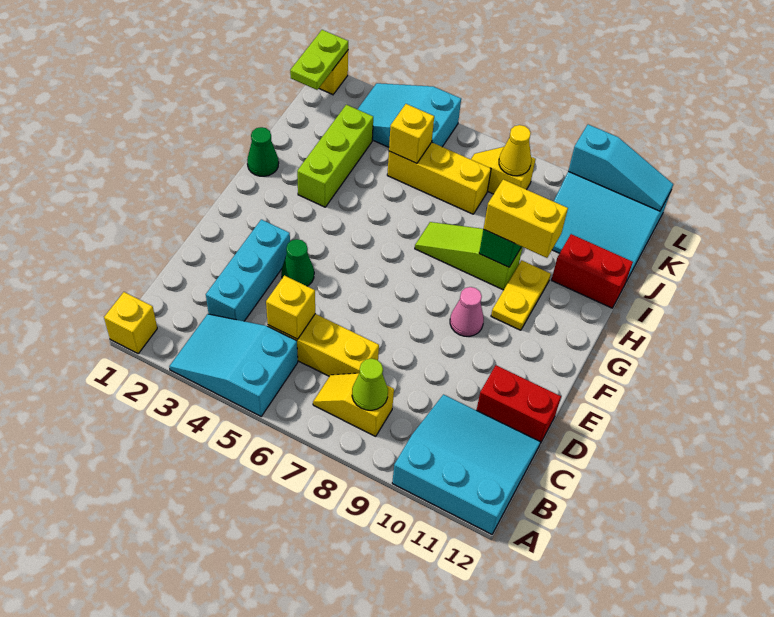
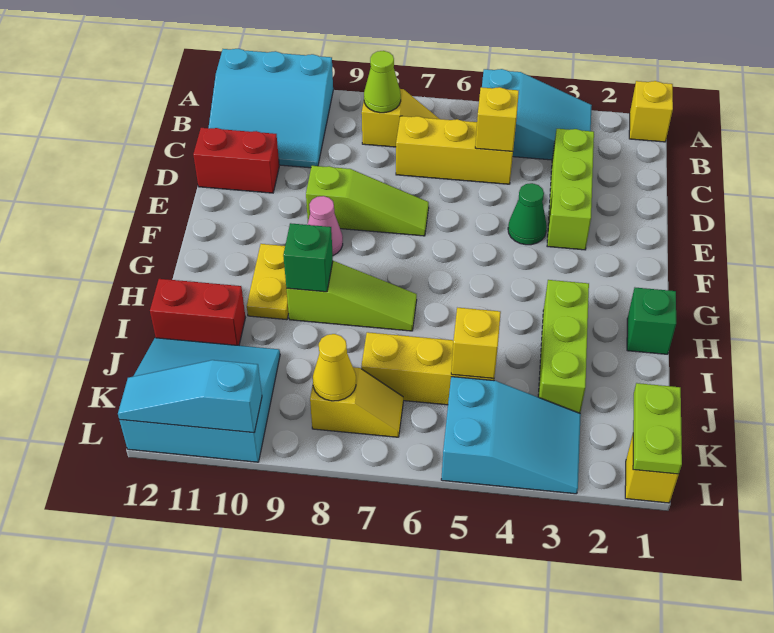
cyan brick C3:E3 level 1 -> lime brick C3:E3 level 1
none -> lime slope E7:E9 level 1 top 9
green cone H1 level 1 -> green brick H1 level 1
yellow brick H9:H10 level 3 -> none

